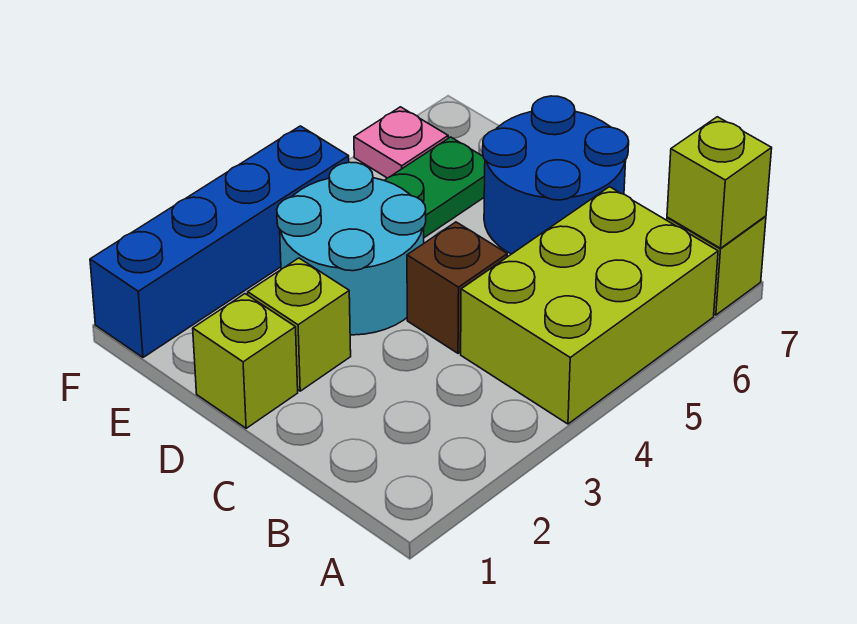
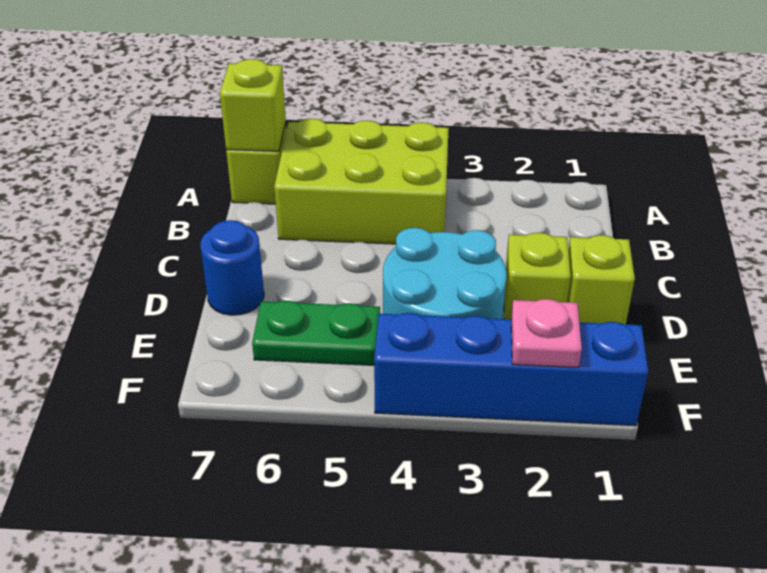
brown brick C4 level 1 -> none
blue round brick C6:D7 level 1 -> blue round brick D7 level 1
pink plate F6 level 1 -> pink plate F2 level 2

